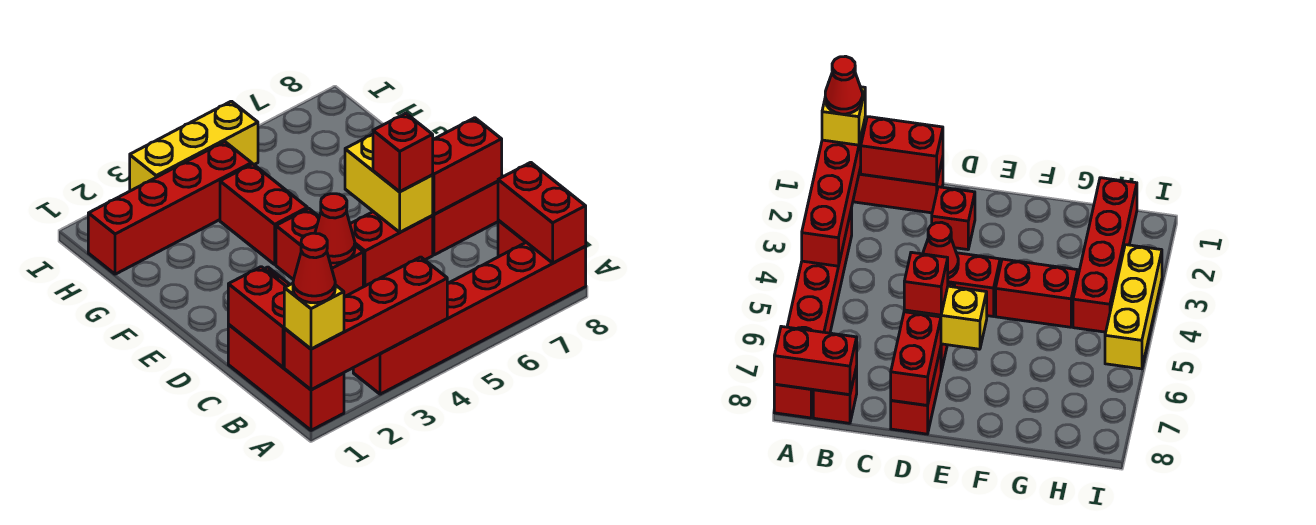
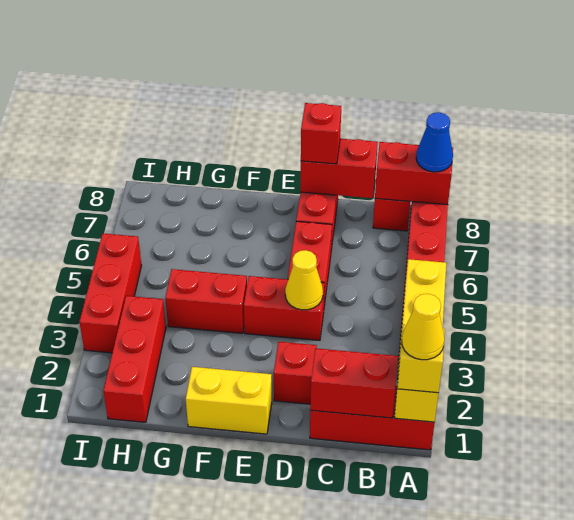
red brick A1:A4 level 2 -> yellow brick A1:A4 level 2
red cone A1 level 4 -> yellow cone A1 level 4
none -> blue cone A8 level 3
red cone D4 level 2 -> yellow cone D4 level 2
yellow brick D6:E6 level 2 -> yellow brick E1:F1 level 1
red brick D6 level 3 -> red brick D8 level 3
red brick D7:D8 level 2 -> red brick C8:D8 level 2
red brick H1:H4 level 1 -> red brick H1:H3 level 1
yellow brick I3:I5 level 1 -> red brick I3:I5 level 1

